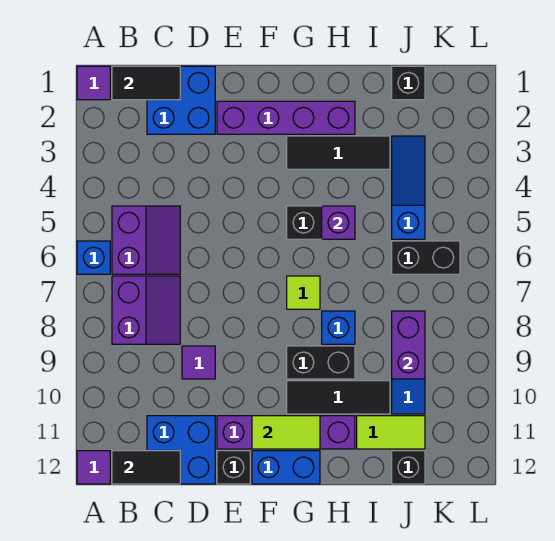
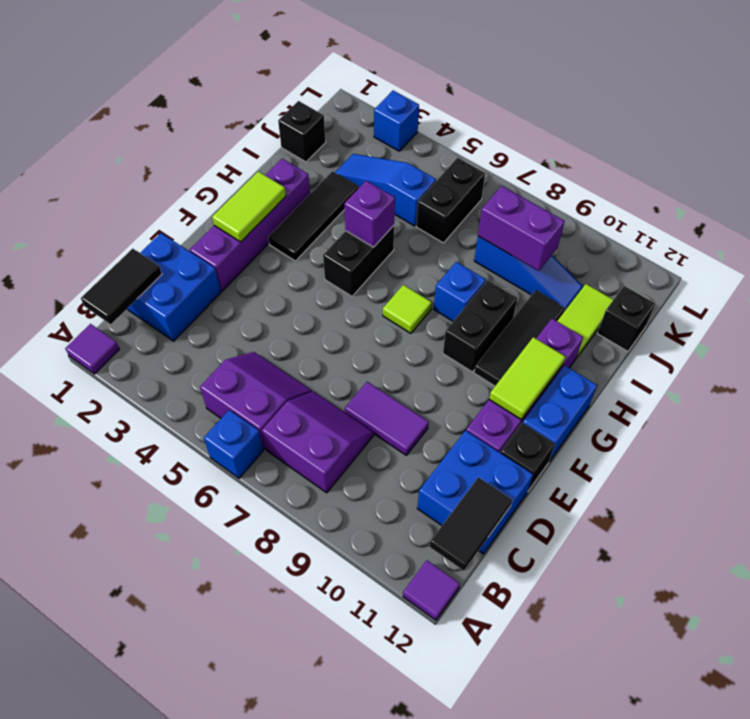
purple tile D9 level 1 -> purple tile D8:D9 level 1
none -> lime tile F2:G2 level 2
none -> blue brick L3 level 1

